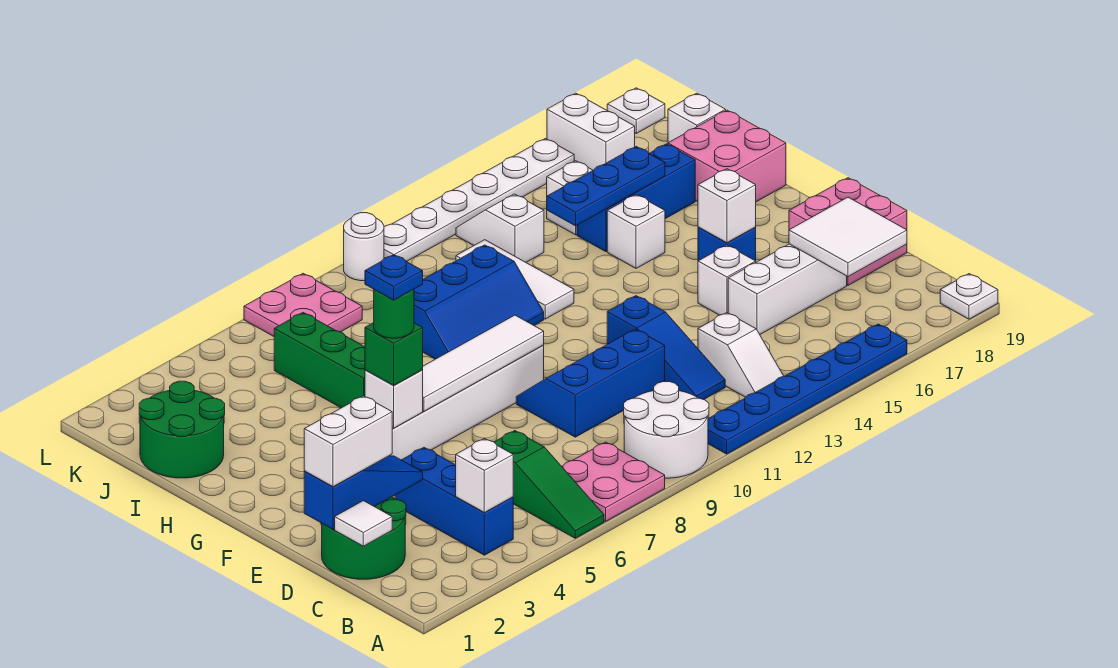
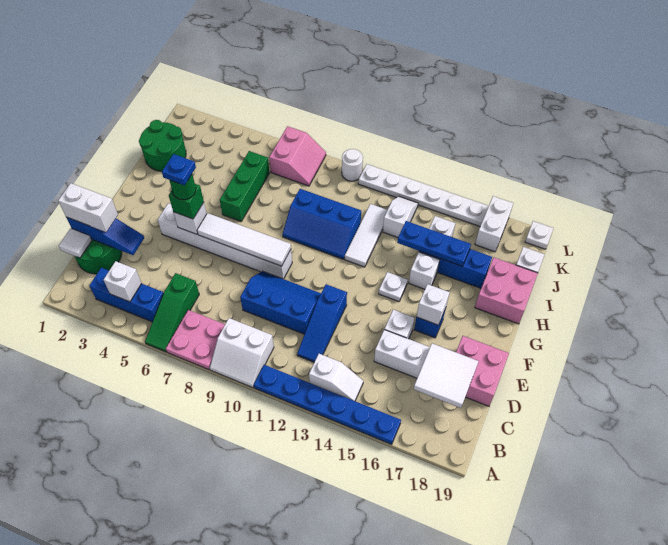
white round brick A9:B10 level 1 -> white slope A9:B10 level 1 top B
white plate A19 level 1 -> white plate G14 level 1
blue brick B4:D4 level 1 -> blue brick B3:B5 level 1
white slope B13:C13 level 1 top C -> white slope B13:B14 level 1 top 13
pink plate K7:L8 level 1 -> pink slope K7:L8 level 1 top 7

